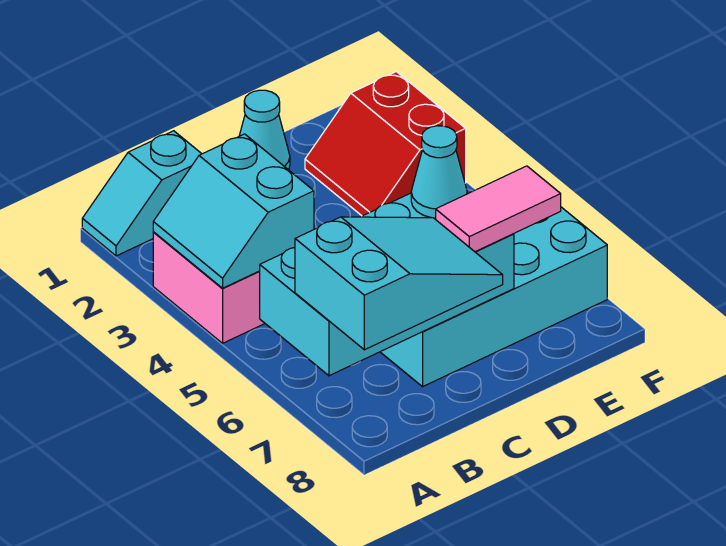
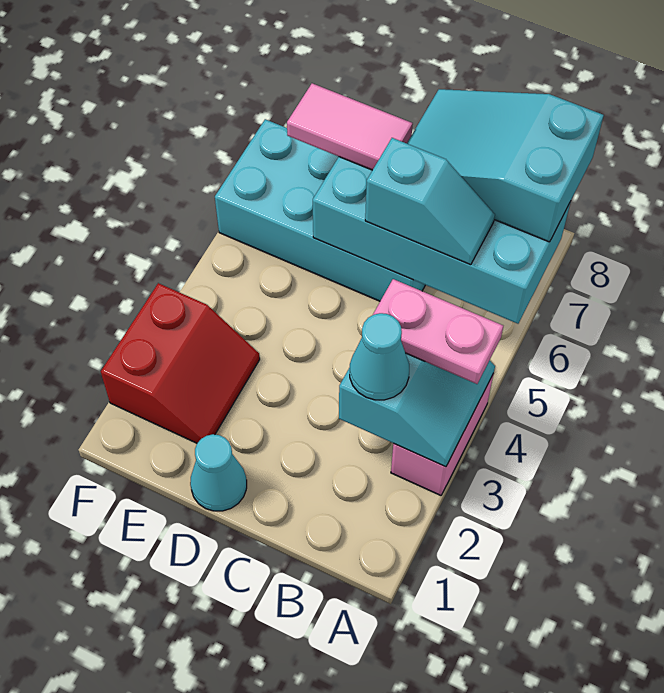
cyan slope A1:B1 level 1 top B -> cyan slope B6:C6 level 3 top C
none -> pink plate A4:B4 level 3
cyan cone D6 level 3 -> cyan cone B3 level 3

